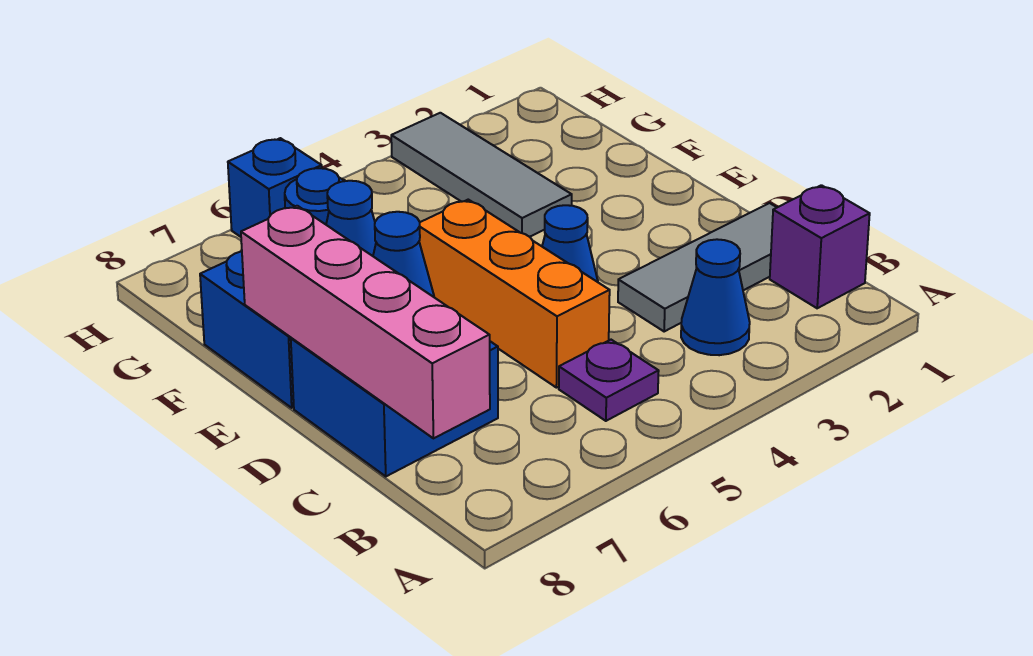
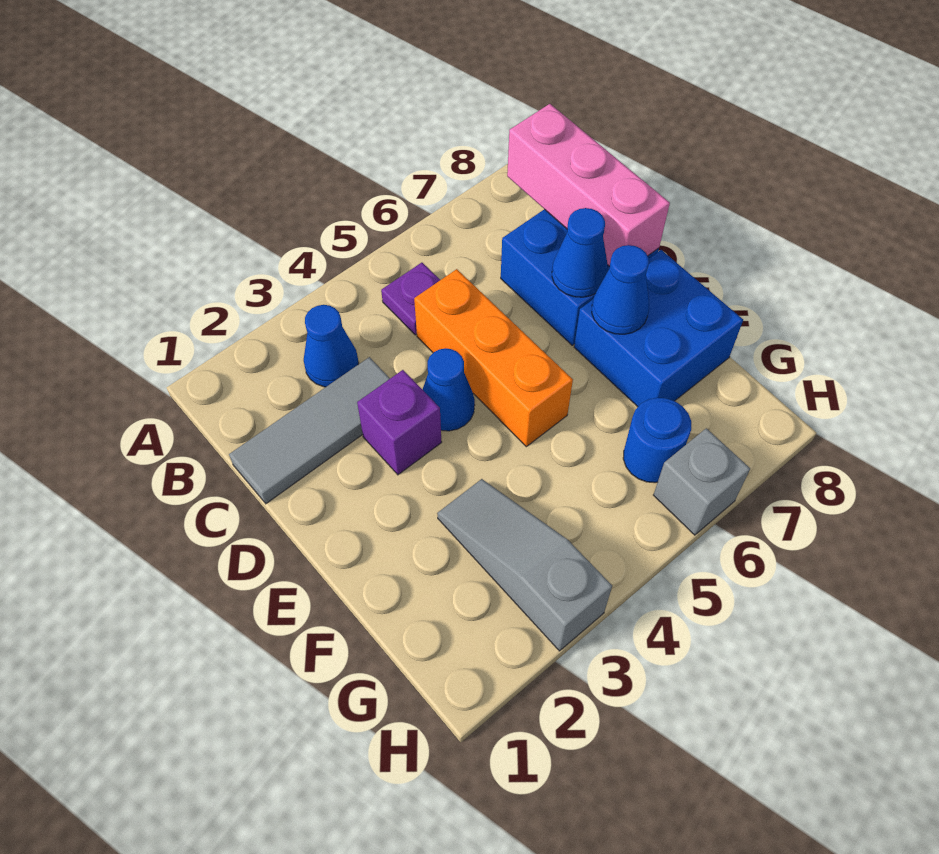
purple brick B1 level 1 -> purple brick D3 level 1
pink brick B8:E8 level 2 -> pink brick B8:D8 level 2
grey tile F3:H3 level 1 -> grey slope F3:H3 level 1 top H
blue brick H6 level 1 -> grey brick H6 level 1

